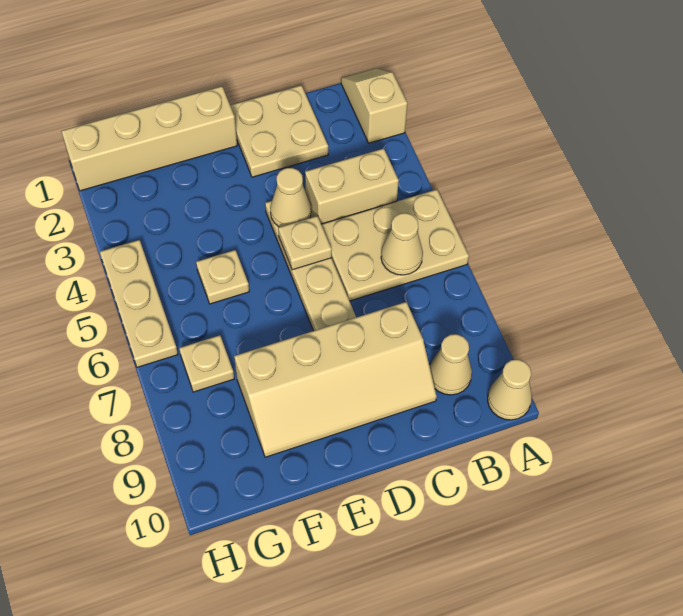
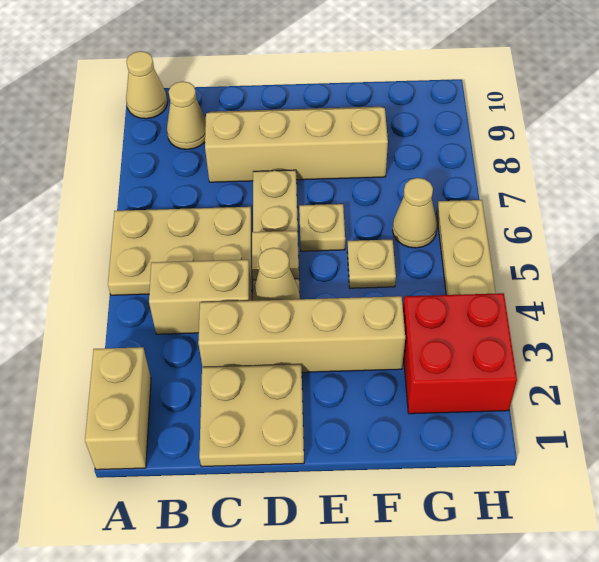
tan slope A1:A2 level 1 top 2 -> tan brick A1:A2 level 1
tan cone B6 level 2 -> tan cone G6 level 1
tan brick E1:H1 level 1 -> tan brick C3:F3 level 1
none -> red brick G2:H3 level 1
tan plate G7 level 1 -> tan plate E6 level 1

